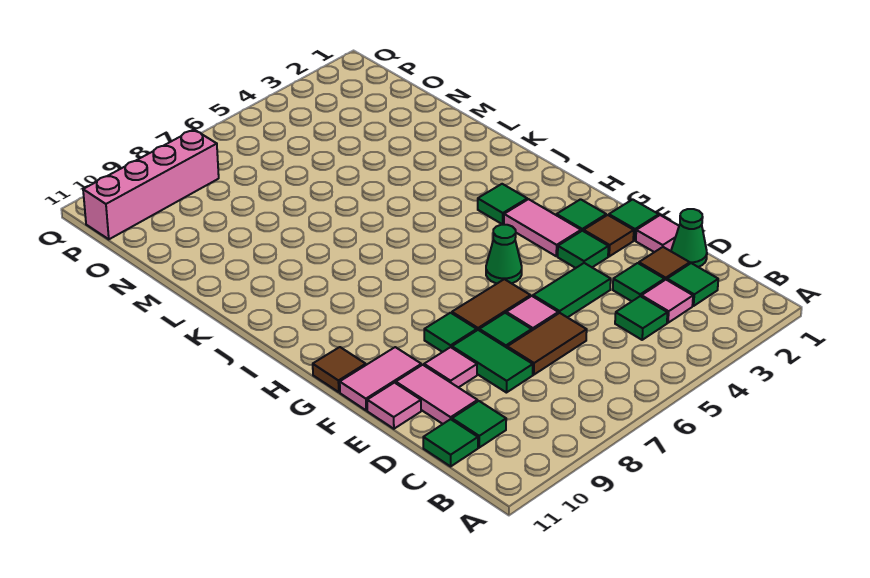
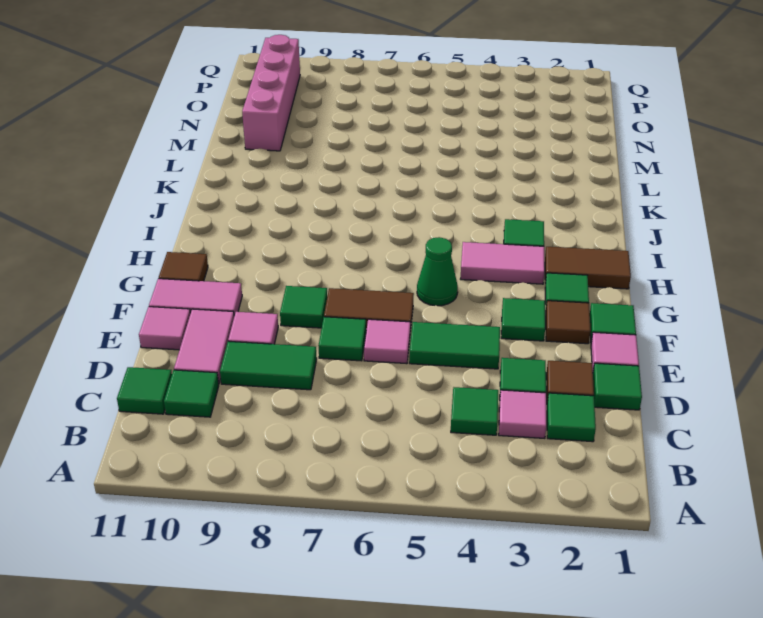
green cone D1 level 1 -> green tile D1 level 1
brown tile D6:D7 level 1 -> brown tile H1:H2 level 1
green tile D8:E8 level 1 -> green tile D8:D9 level 1
pink tile G3:H3 level 1 -> pink tile H3:H4 level 1
pink brick P8:P11 level 1 -> pink brick M10:P10 level 1

